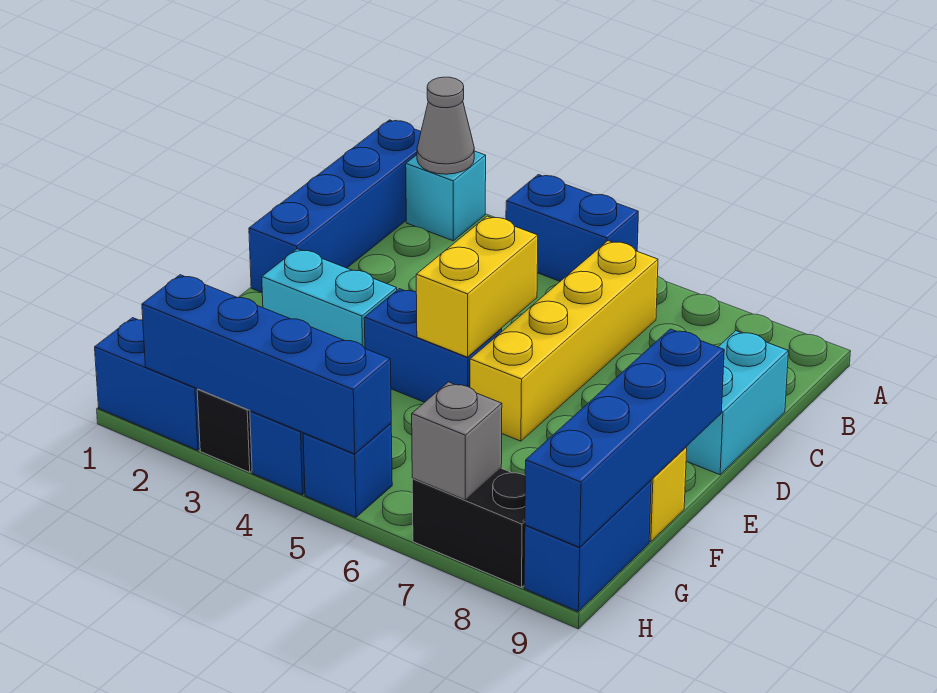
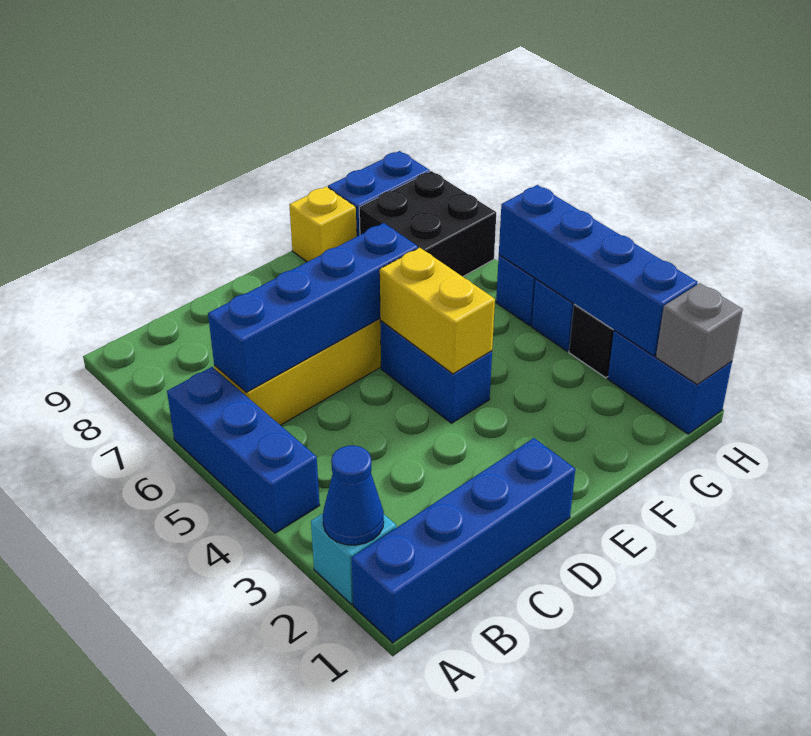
grey cone A2 level 2 -> blue cone A2 level 2
blue brick A4:A5 level 1 -> blue brick A4:A6 level 1
cyan brick C9:D9 level 1 -> none
yellow brick D5:E5 level 2 -> yellow brick E4:E5 level 2
cyan brick E2:E3 level 1 -> none
blue brick E9:H9 level 2 -> blue brick B6:E6 level 2
black brick H7:H8 level 1 -> black brick G7:H8 level 1
grey brick H7 level 2 -> grey brick H1 level 2

